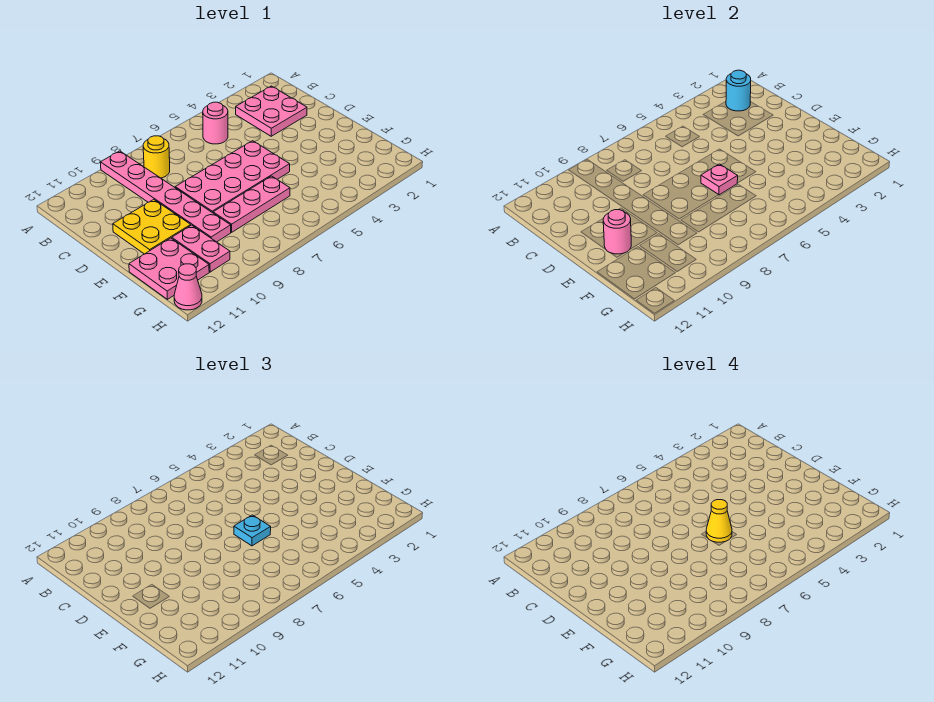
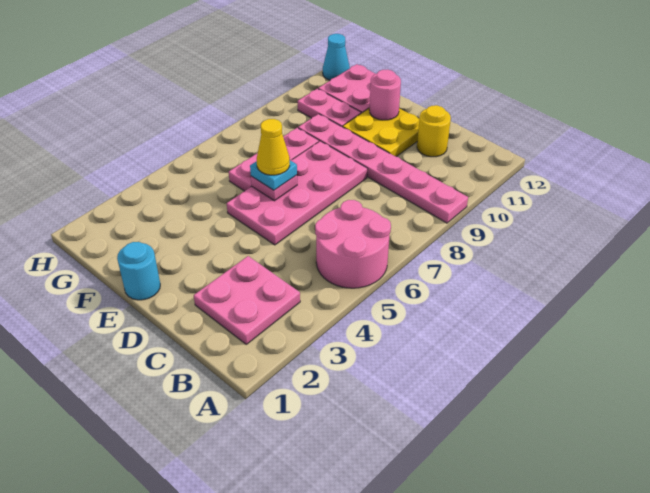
cyan round brick B2 level 2 -> cyan round brick E1 level 1
pink round brick B5 level 1 -> pink round brick A5:B6 level 1
yellow round brick B8 level 1 -> yellow round brick C11 level 1
pink cone H12 level 1 -> cyan cone H12 level 1

